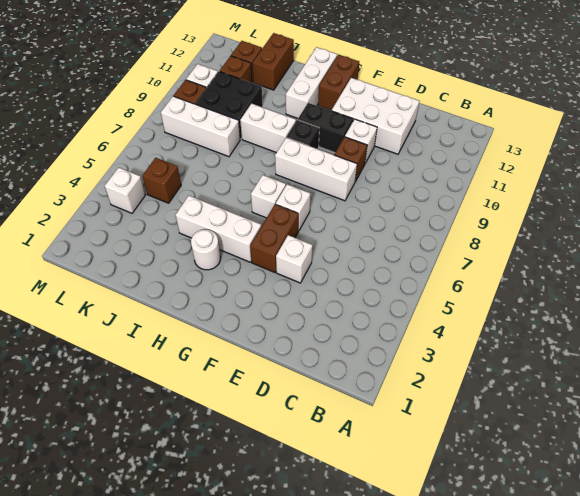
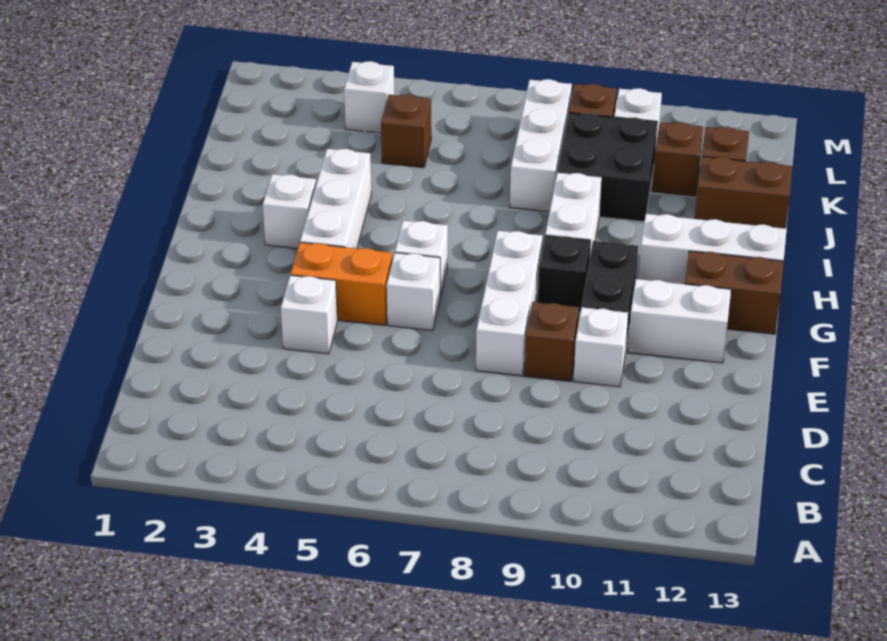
white brick D11:F12 level 1 -> white brick F11:F12 level 1
brown brick F4:F5 level 1 -> orange brick F4:F5 level 1
white round brick H3 level 1 -> white brick H3 level 1

